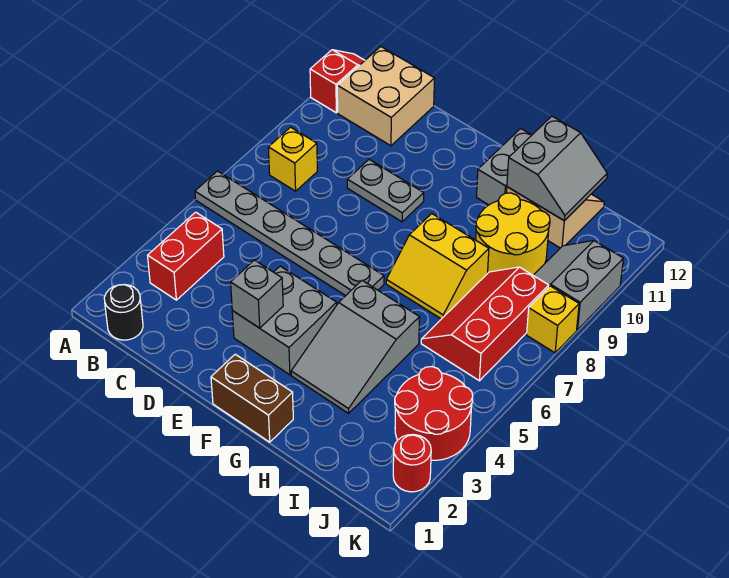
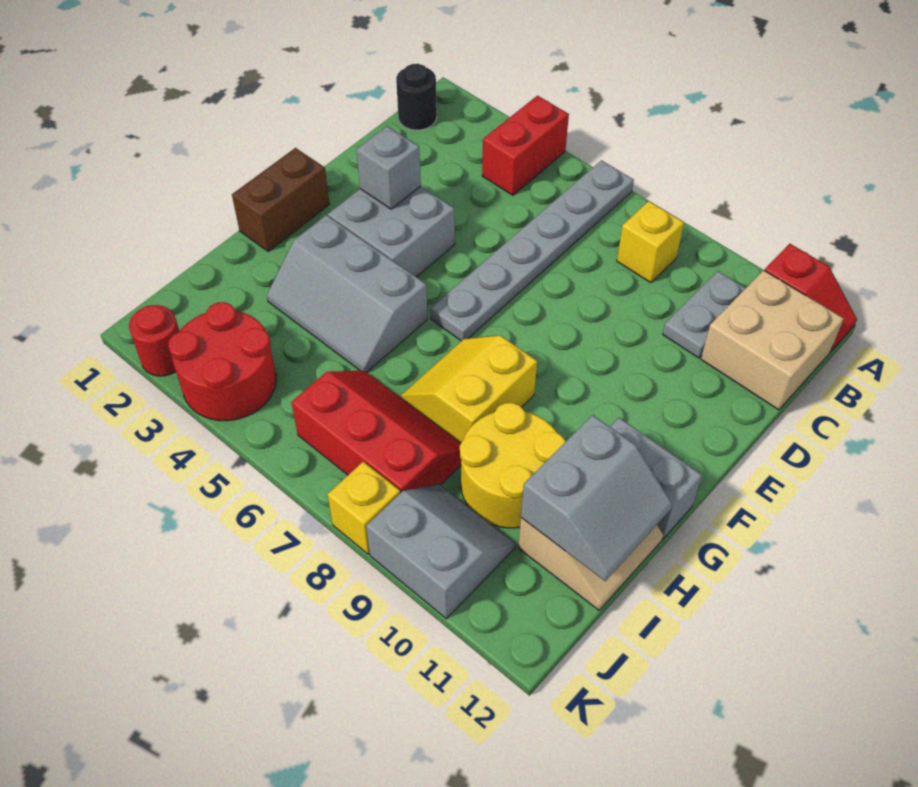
red brick B3:B4 level 1 -> red brick A4:B4 level 1
grey plate D9:E9 level 1 -> grey plate B10:C10 level 1
grey slope G3:H5 level 1 top 5 -> grey slope G3:H5 level 1 top G
grey slope H11:I12 level 2 top H -> grey slope H11:I12 level 2 top 11

